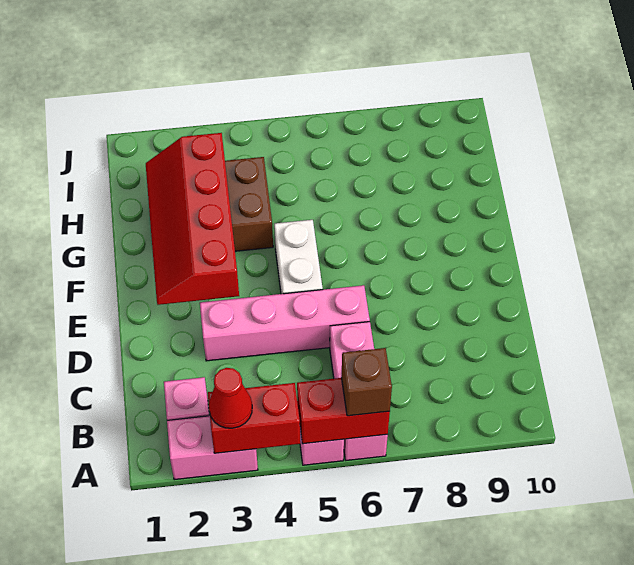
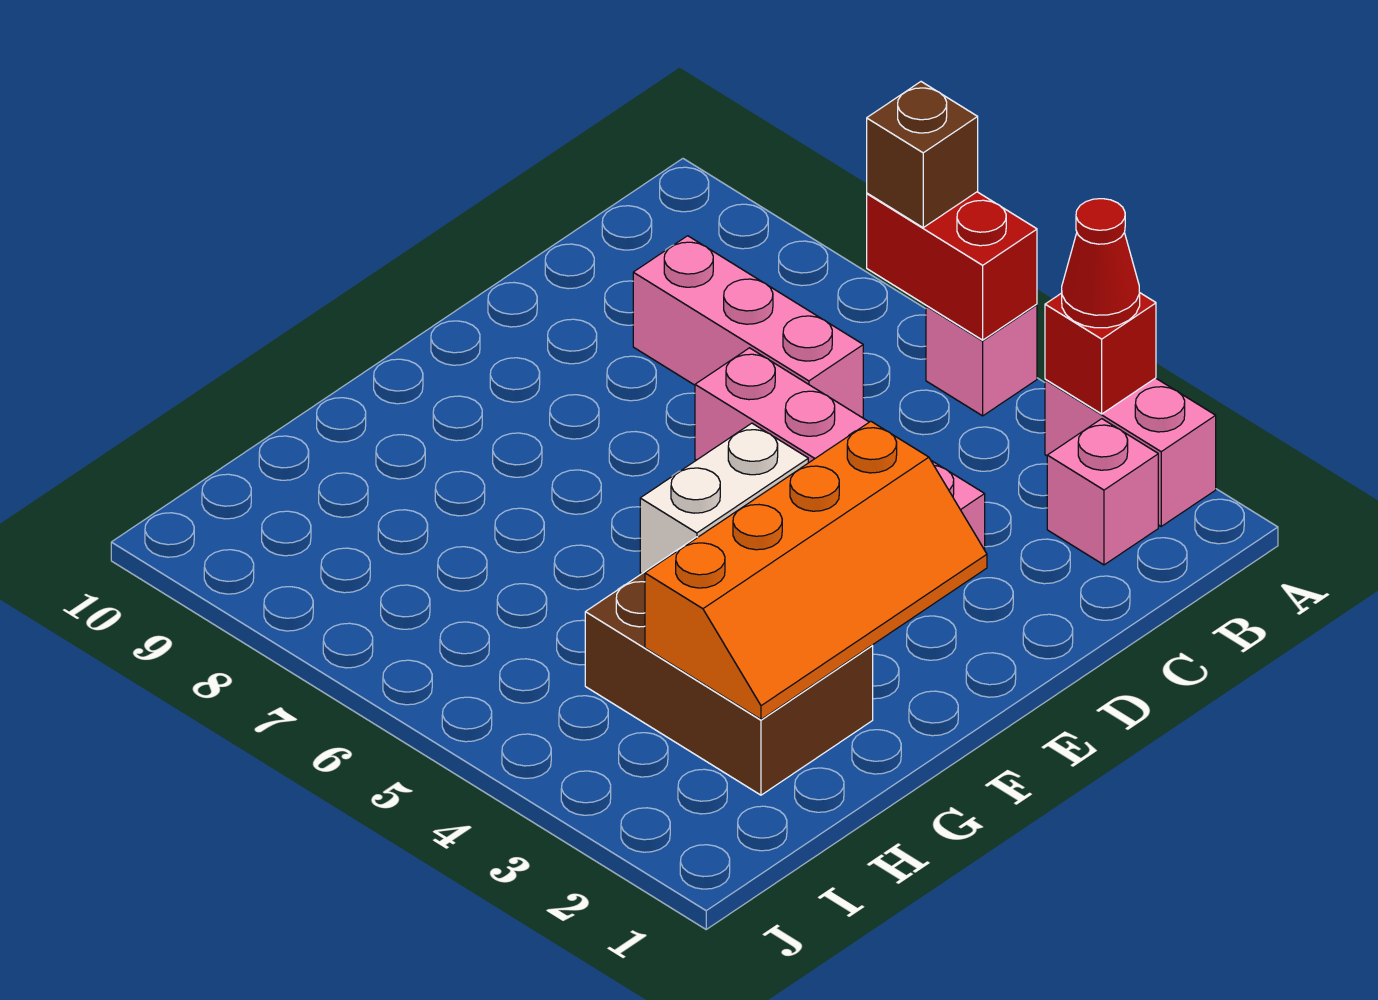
red brick A3:A4 level 2 -> red brick A3 level 2
pink brick A6:C6 level 1 -> pink brick C6:C8 level 1
red slope E2:H3 level 2 top 3 -> orange slope E2:H3 level 2 top 3

